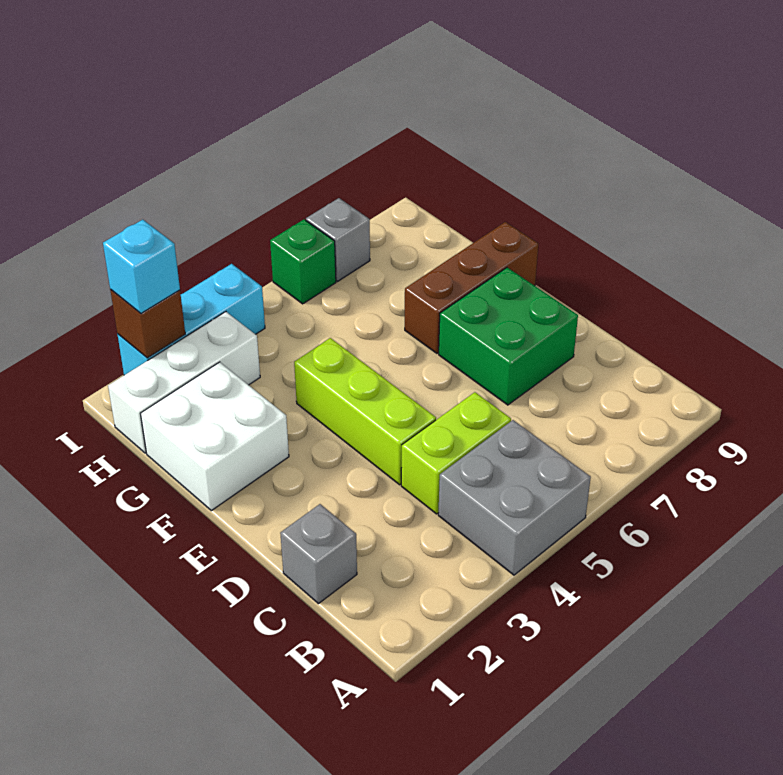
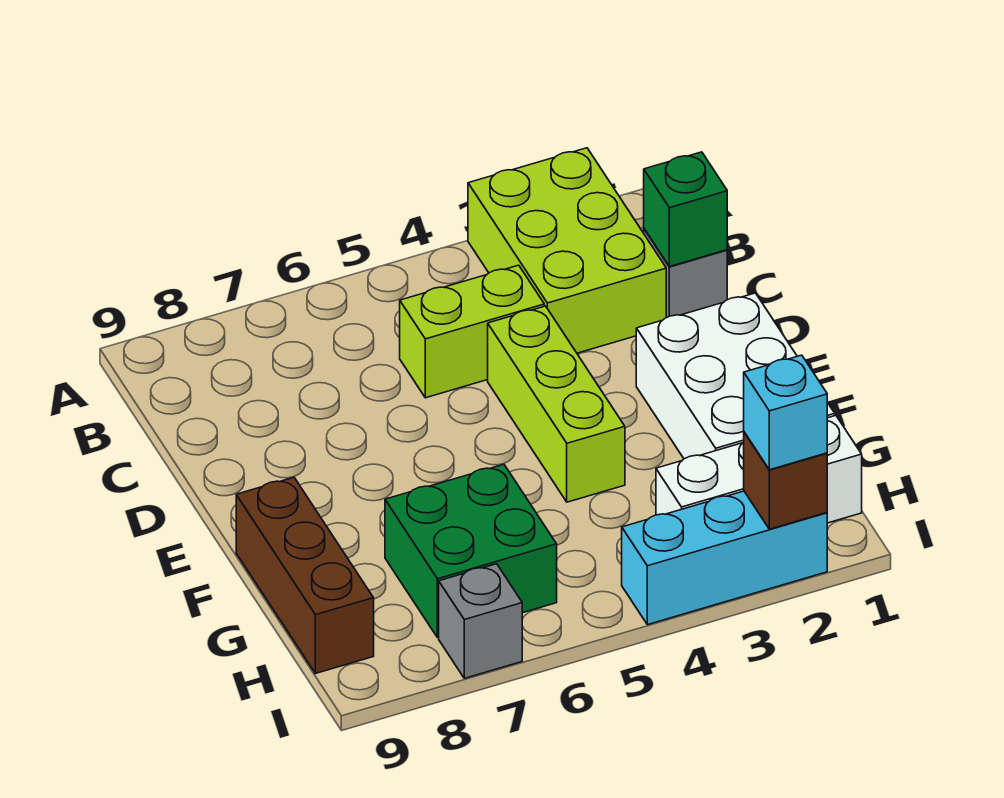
none -> lime brick A2:C3 level 1
grey brick A4:B5 level 1 -> none
green brick D7:E8 level 1 -> green brick G6:H7 level 1
white brick F1:G2 level 1 -> white brick E1:G2 level 1
brown brick F7:F9 level 1 -> brown brick F9:H9 level 1
green brick I6 level 1 -> green brick C1 level 2

